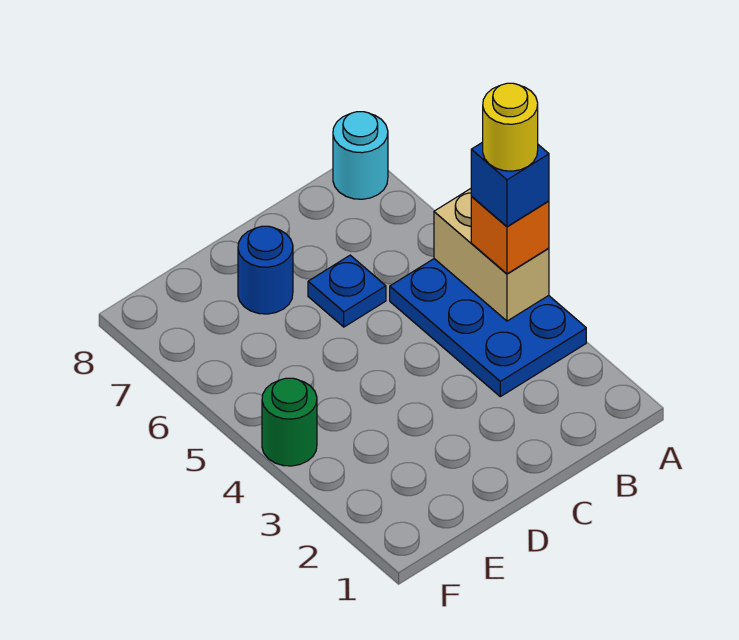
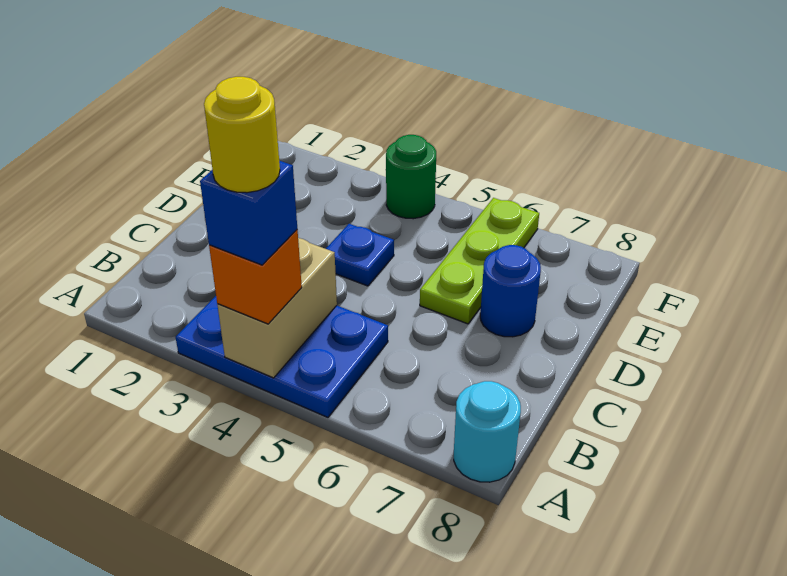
tan brick A4:A5 level 2 -> tan brick A4:B4 level 2
blue plate C6 level 1 -> blue plate D4 level 1
none -> lime plate D6:F6 level 1

